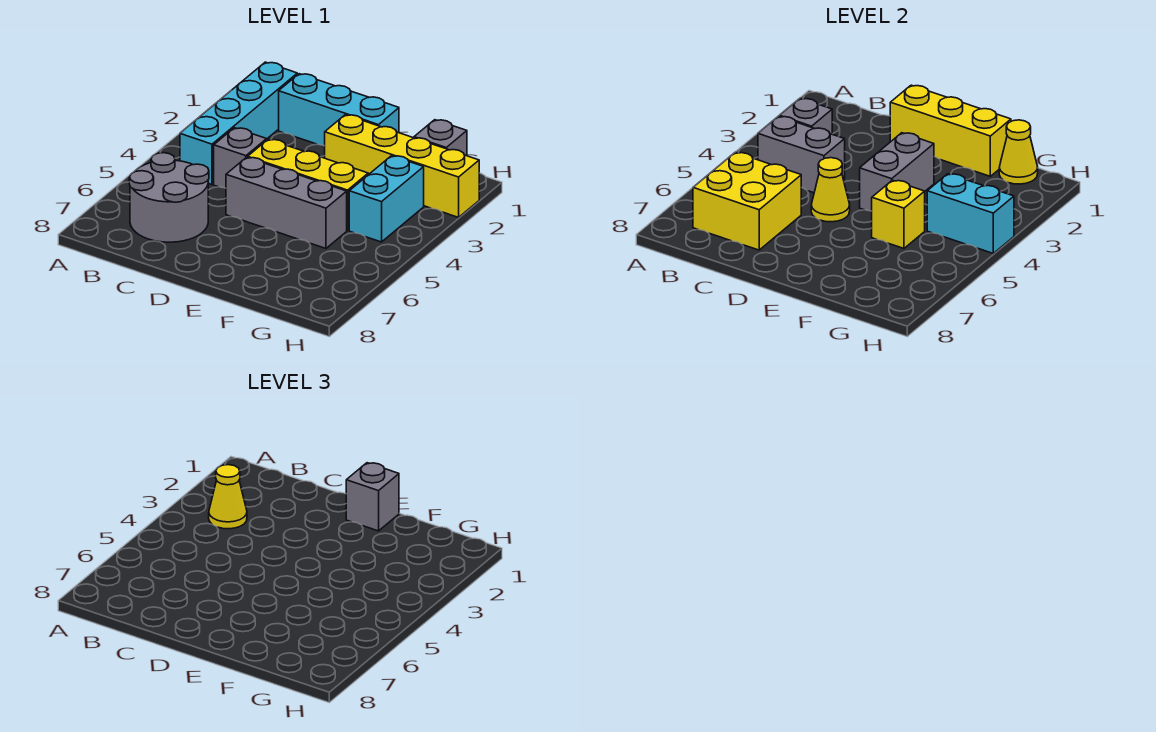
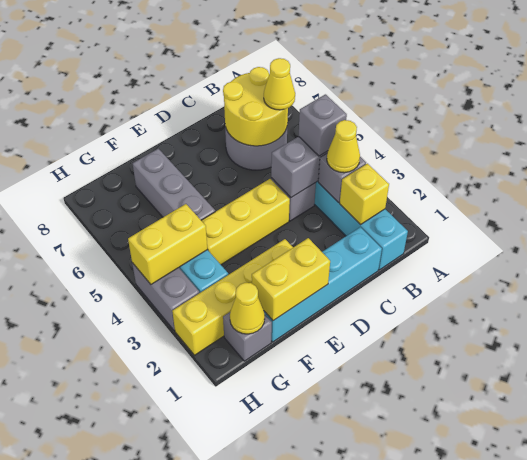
yellow brick B6:C7 level 2 -> yellow round brick B6:C7 level 2
cyan brick C1:E1 level 1 -> cyan brick C1:F1 level 1
yellow brick D1:F1 level 2 -> yellow brick E1:F1 level 2
grey brick D5:F5 level 1 -> grey brick F5:F7 level 1
yellow cone D5 level 2 -> yellow cone B6 level 3
grey brick E1 level 3 -> grey brick B4 level 3
grey brick E3:E4 level 2 -> grey brick H3:H4 level 1
yellow brick F5 level 2 -> yellow brick B2 level 2
cyan brick G4:H4 level 2 -> yellow brick G4:H4 level 2

